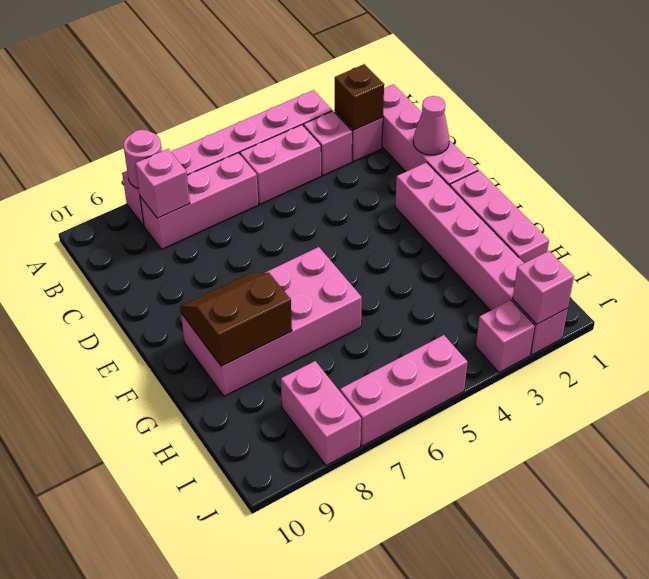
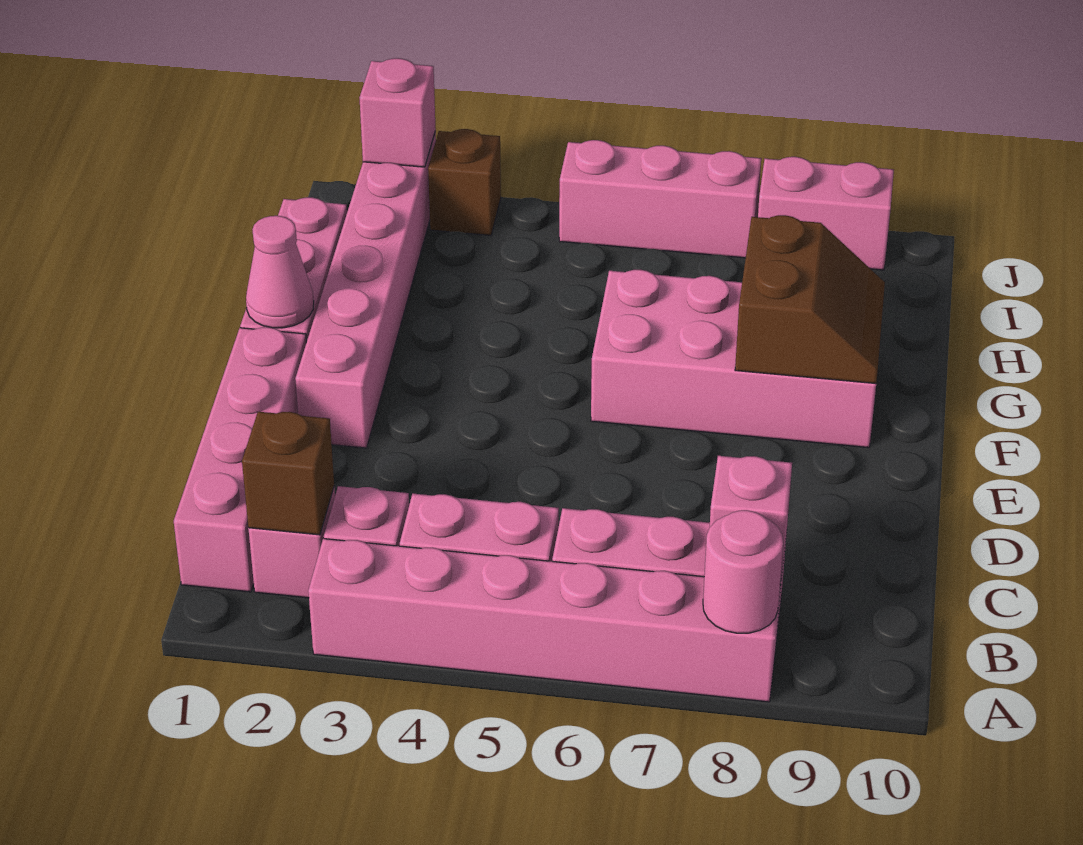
pink cone D1 level 2 -> pink cone F1 level 2
brown slope F8:G9 level 2 top G -> brown slope F8:G9 level 2 top 8
pink brick I8:J8 level 1 -> pink brick J8:J9 level 1
pink brick J3 level 1 -> brown brick J3 level 1

